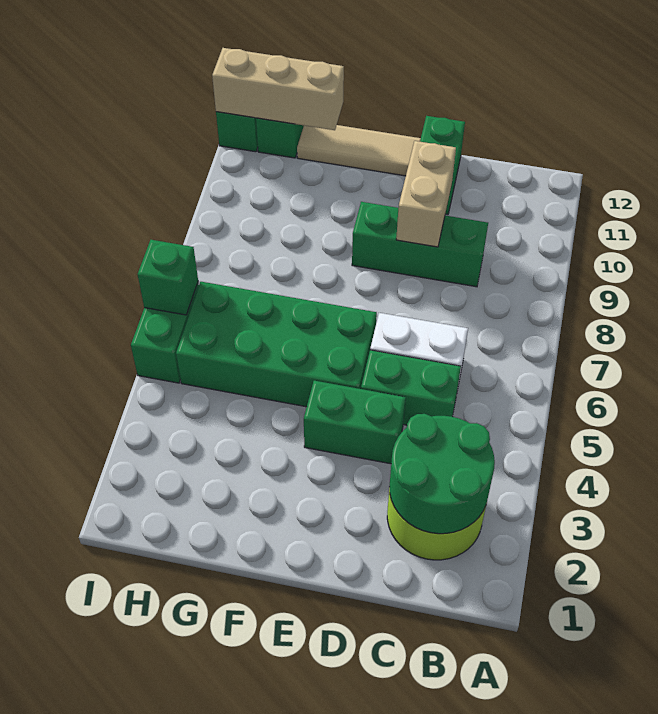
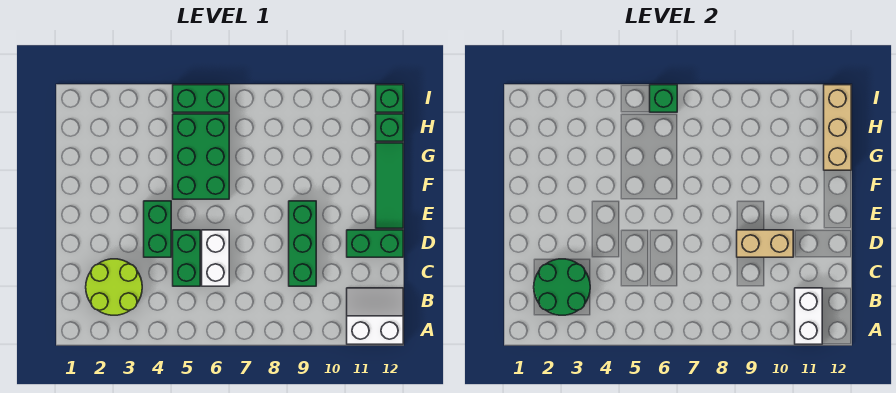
none -> white slope A11:B12 level 1 top A
none -> white brick A11:B11 level 2
green brick E5:H6 level 1 -> green brick F5:H6 level 1
tan tile E12:G12 level 1 -> green tile E12:G12 level 1

